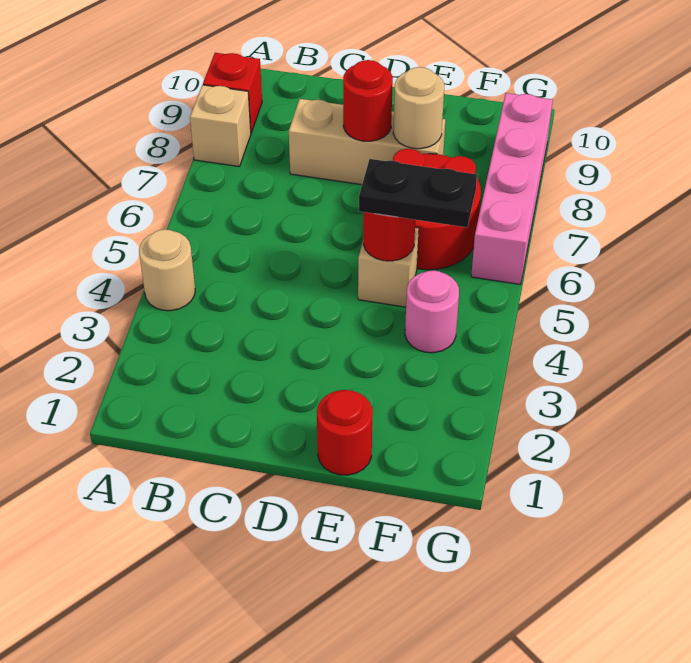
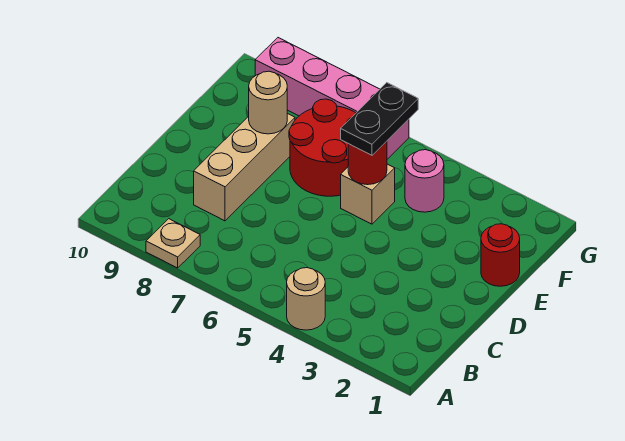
tan brick A8 level 1 -> tan plate A8 level 1
red brick A9 level 1 -> none
red round brick D8 level 2 -> none

